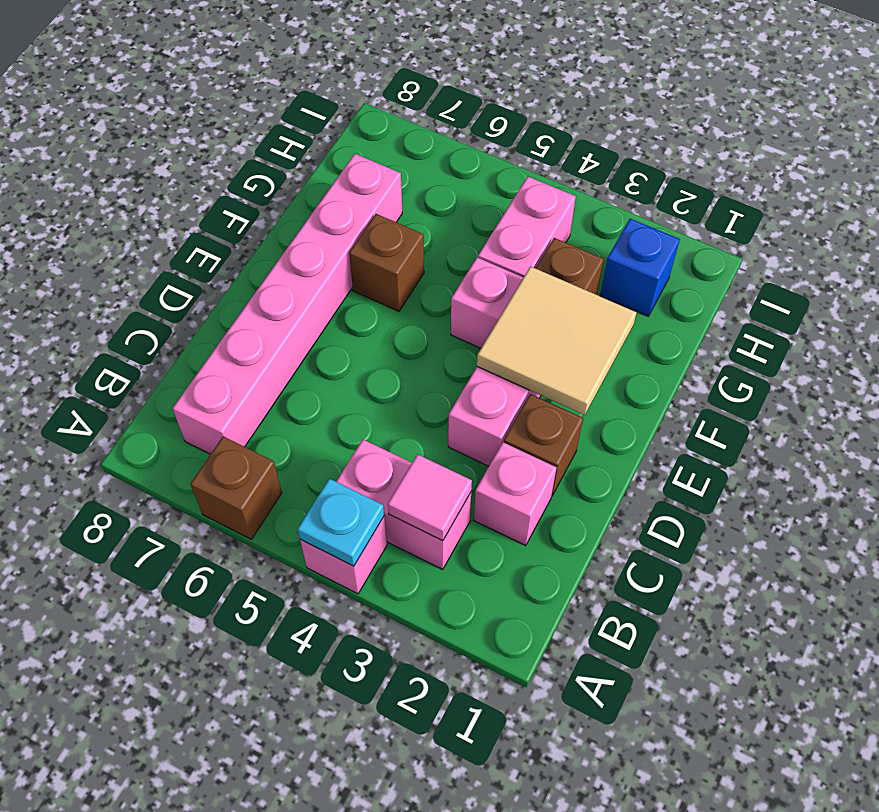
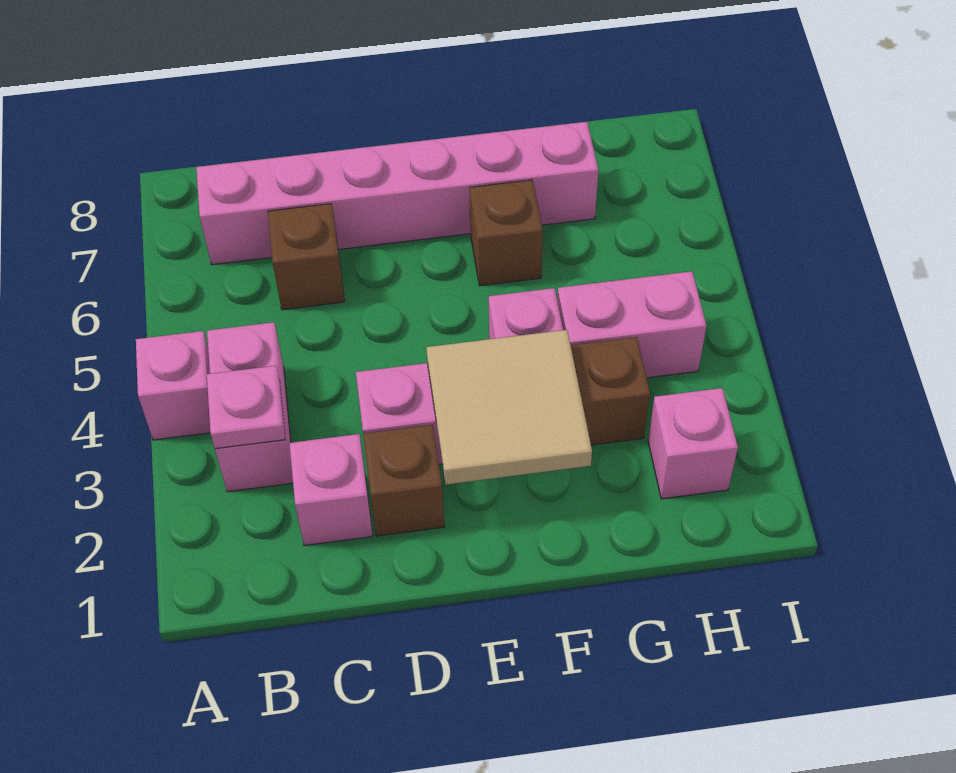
cyan plate A4 level 2 -> none
brown brick A6 level 1 -> brown brick C6 level 1
pink tile B3 level 2 -> pink plate B3 level 2
blue brick H2 level 1 -> pink brick H2 level 1

